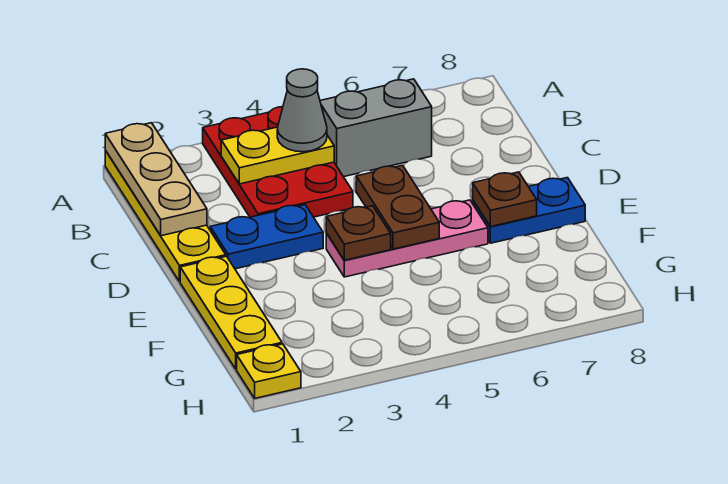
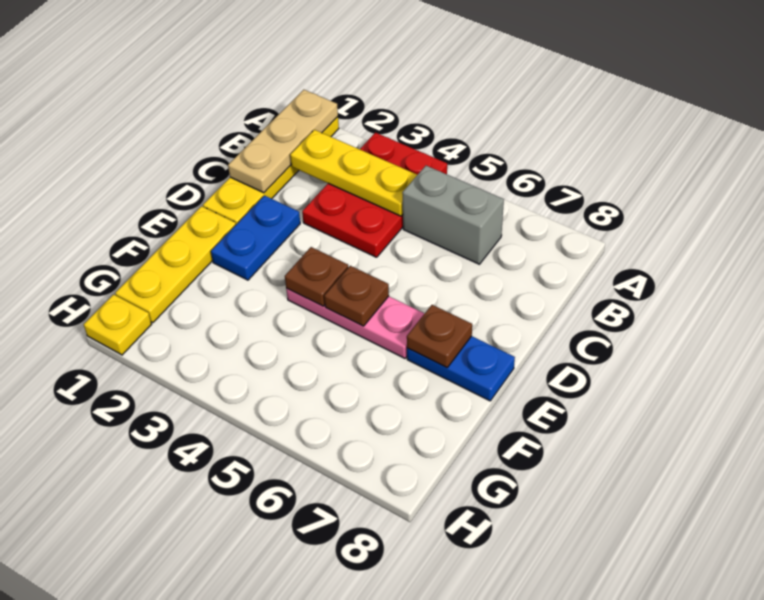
yellow plate B3:B4 level 2 -> yellow plate B2:B4 level 2
grey cone B4 level 3 -> none
blue plate D2:D3 level 1 -> blue plate D2:E2 level 1
brown plate D5:E5 level 2 -> brown plate E5 level 2

